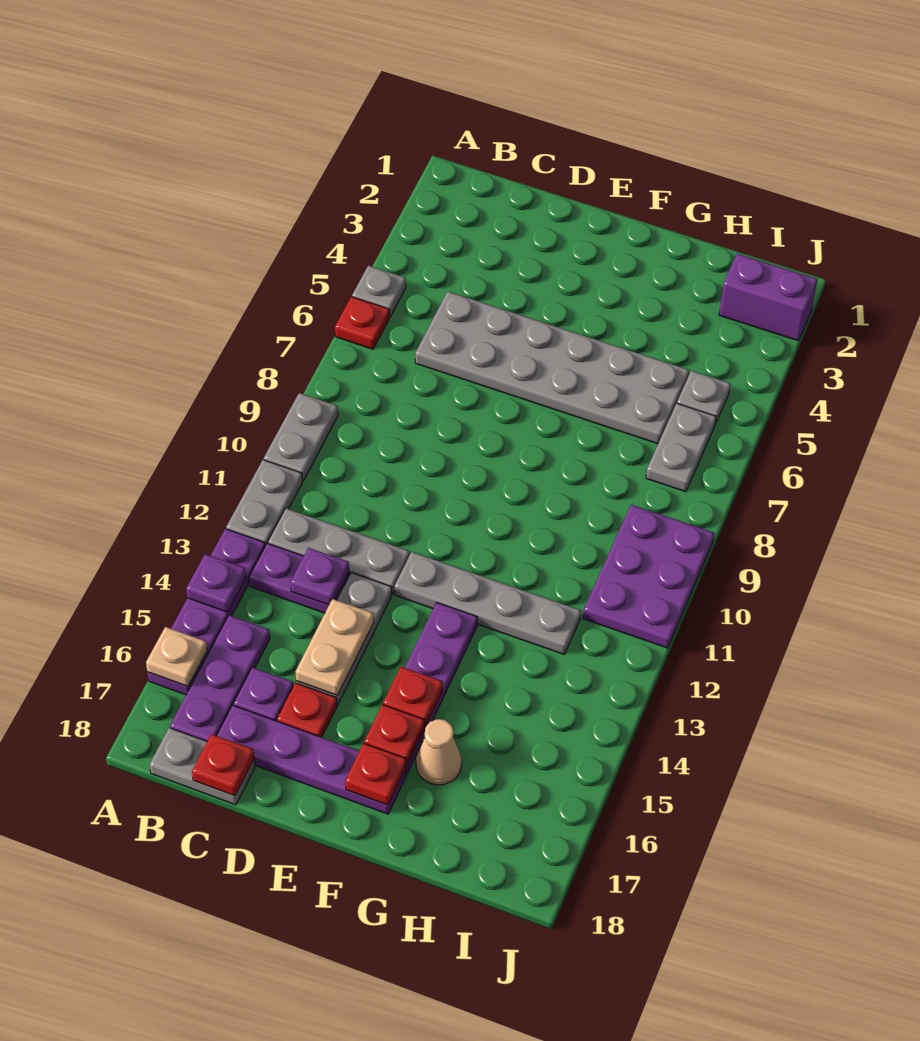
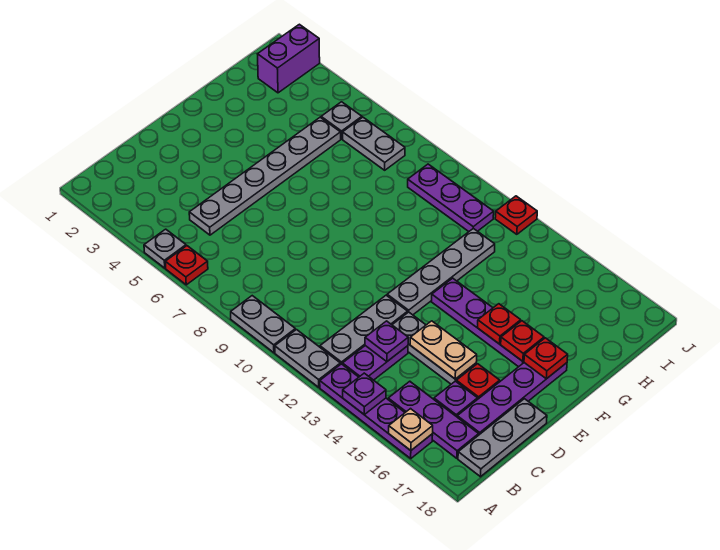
grey plate B18:C18 level 1 -> grey plate B18:D18 level 1
grey plate C5:H6 level 1 -> grey plate C5:H5 level 1
red plate C18 level 2 -> red plate J12 level 1
tan cone G16 level 1 -> none
purple plate I9:J11 level 1 -> purple plate I9:I11 level 1

